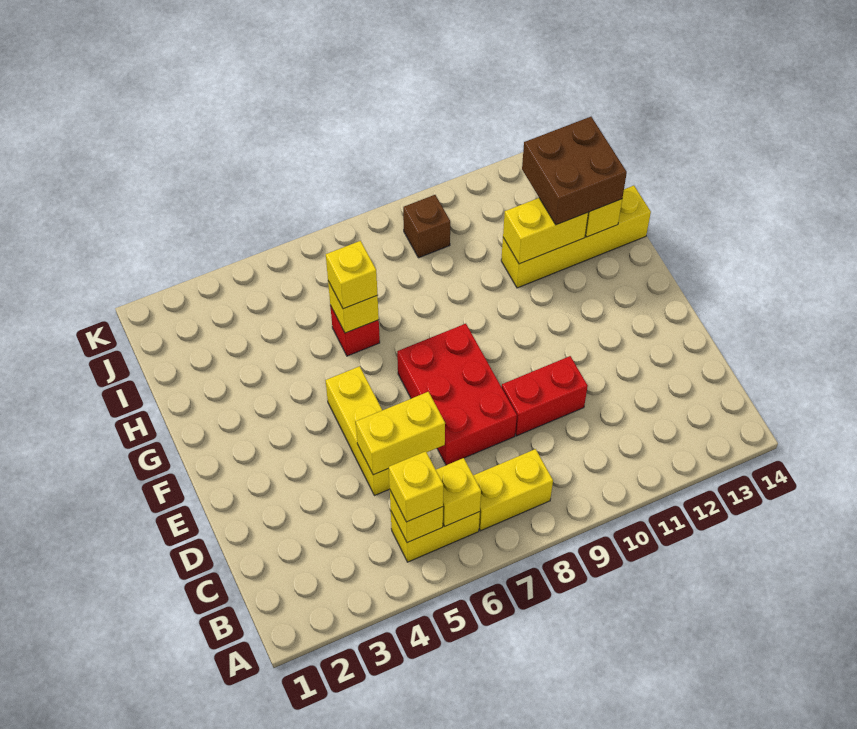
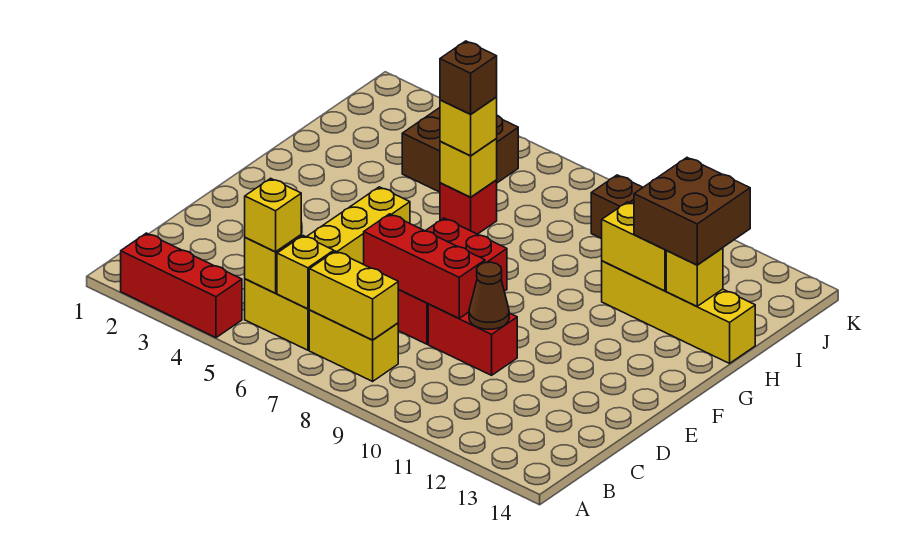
none -> red brick A2:A4 level 1
yellow brick D5:D6 level 2 -> yellow brick B7:B8 level 2
none -> red brick D7:D9 level 2
none -> brown cone D10 level 2
none -> brown brick H6 level 4
none -> brown brick I4:J5 level 1

